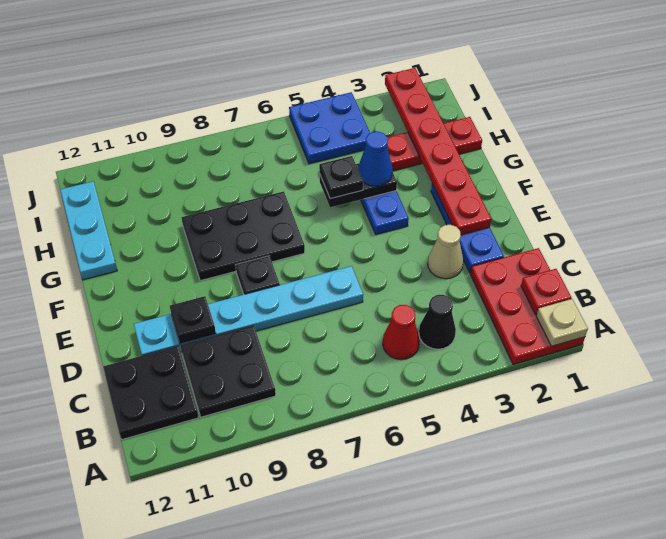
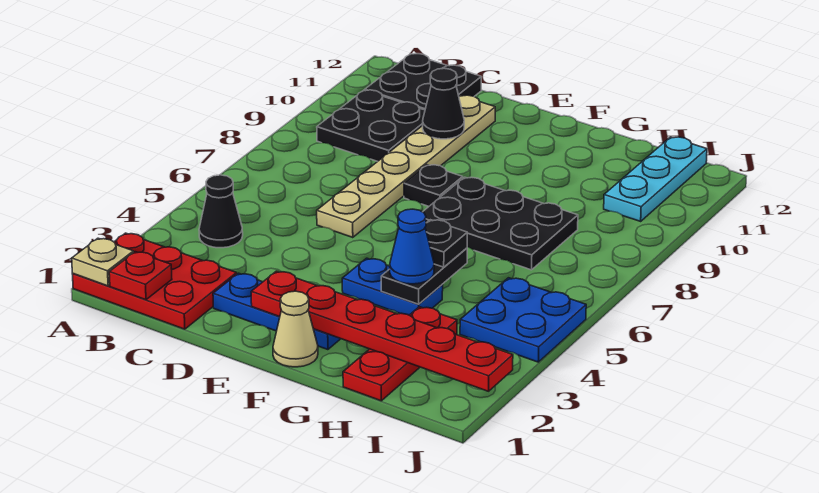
red cone B5 level 1 -> none
tan cone D3 level 1 -> tan cone F1 level 1
cyan plate D6:D11 level 1 -> tan plate D6:D11 level 1
black plate D10 level 2 -> black cone D10 level 2
black plate F7:G9 level 1 -> black plate F7:H8 level 1
cyan plate G12:I12 level 1 -> cyan plate I10:I12 level 1

